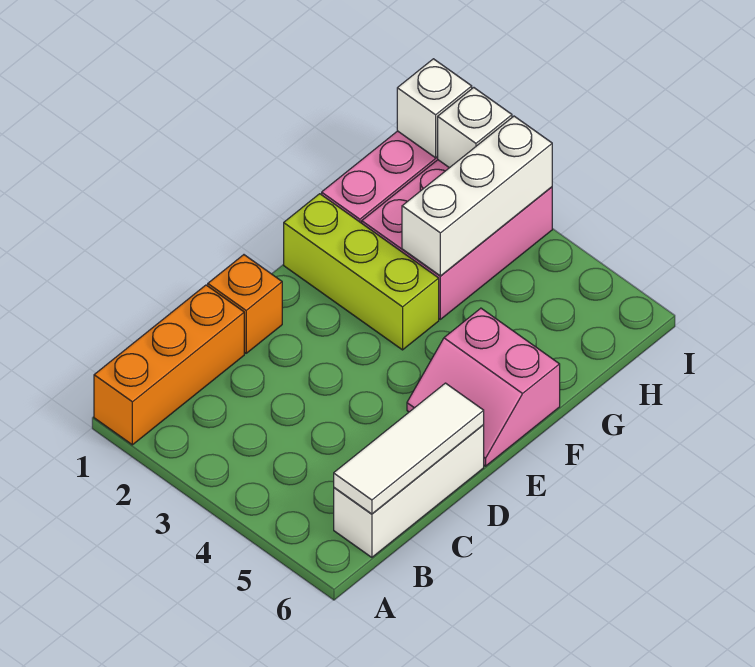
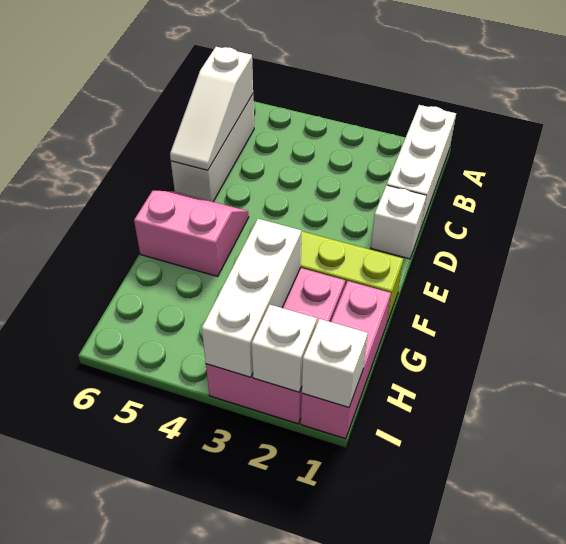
orange brick A1:C1 level 1 -> white brick A1:C1 level 1
white tile B6:D6 level 2 -> white slope B6:D6 level 2 top B
orange brick D1 level 1 -> white brick D1 level 1

